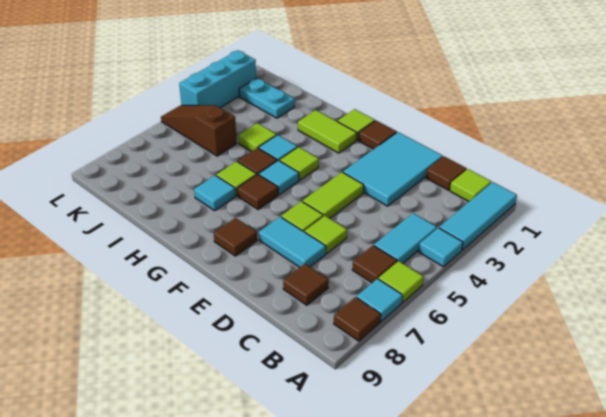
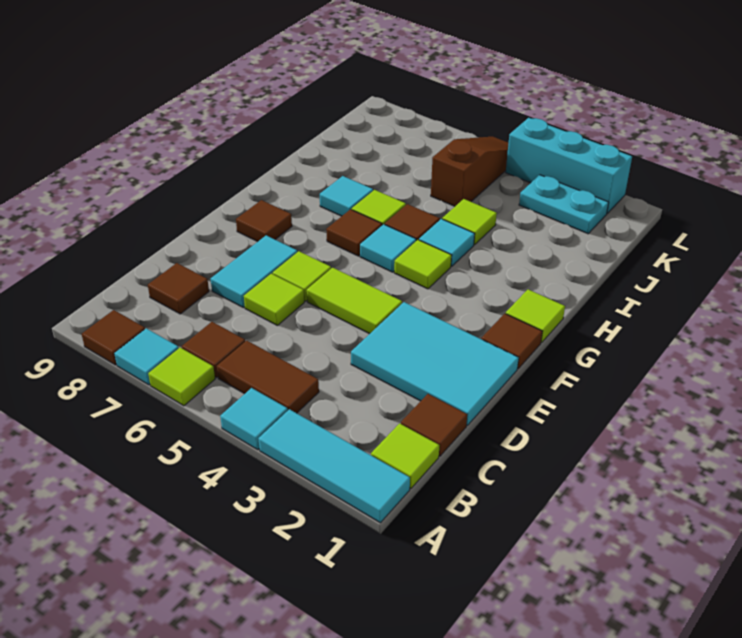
cyan tile B4:B5 level 1 -> brown tile B4:B5 level 1
lime tile G2:H2 level 1 -> none
cyan plate J2:K2 level 1 -> cyan plate K2:K3 level 1

